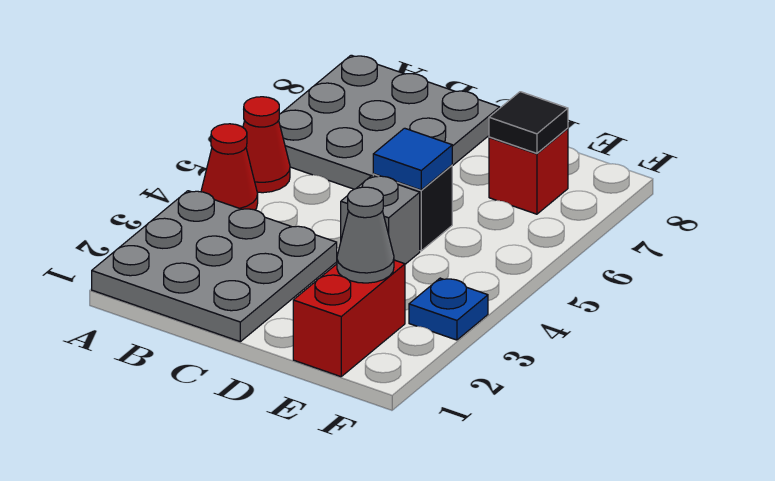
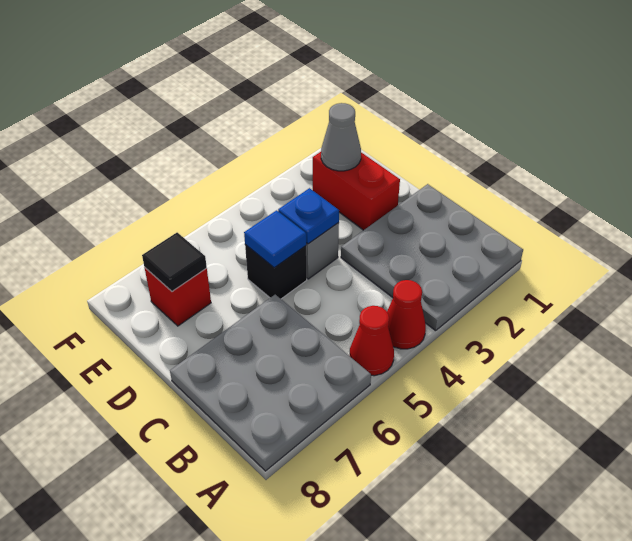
red brick E1:E2 level 1 -> red brick D2:E2 level 1
blue plate F3 level 1 -> blue plate D4 level 2

